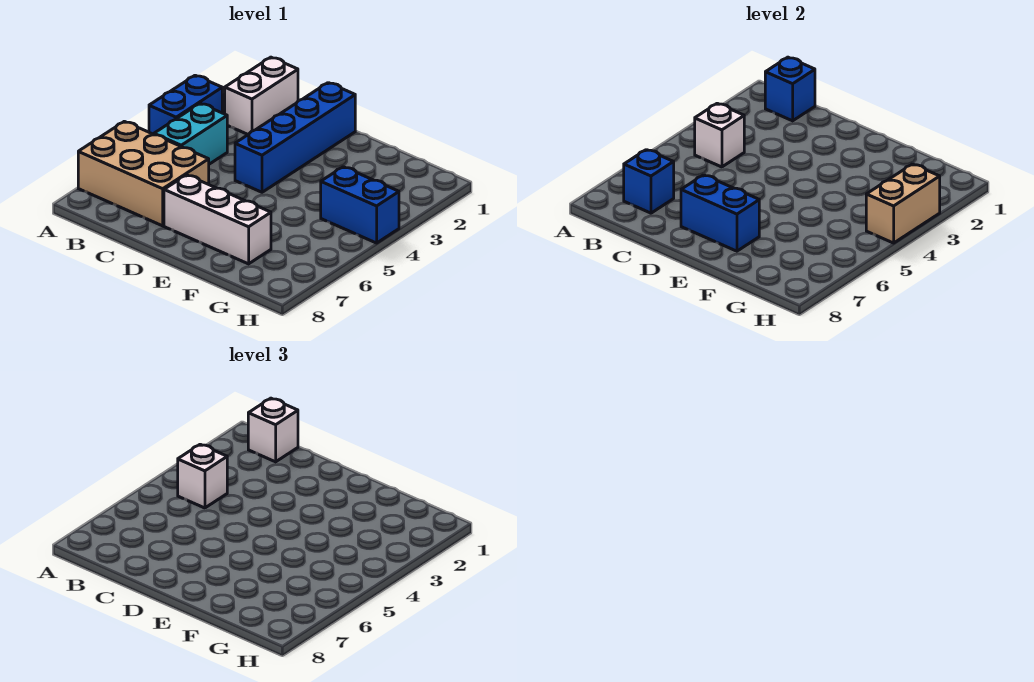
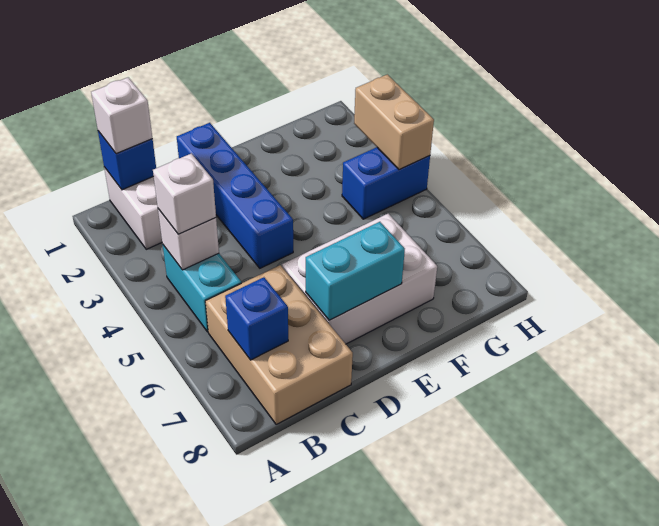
blue brick A3:A4 level 1 -> none
tan brick A6:C7 level 1 -> tan brick B6:C8 level 1
white brick D7:F7 level 1 -> white brick D6:F7 level 1
blue brick D7:E7 level 2 -> cyan brick D7:E7 level 2

